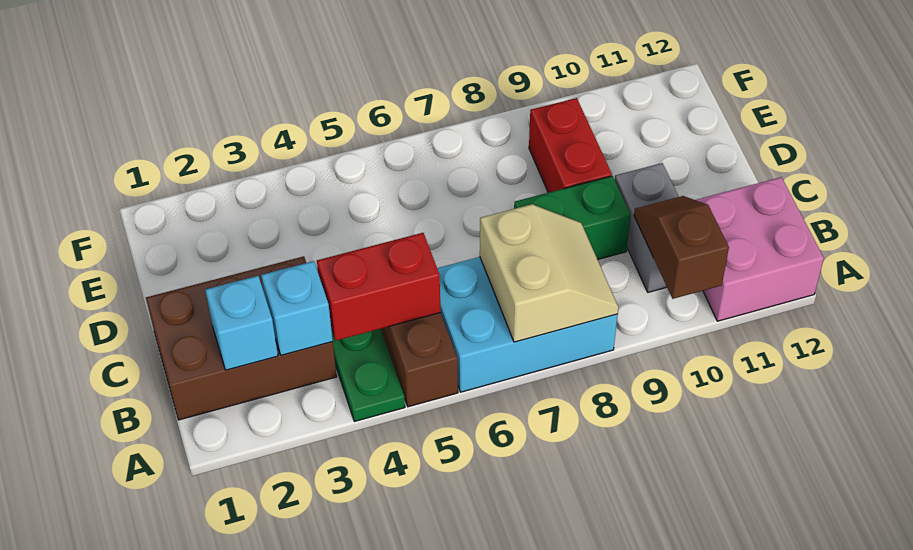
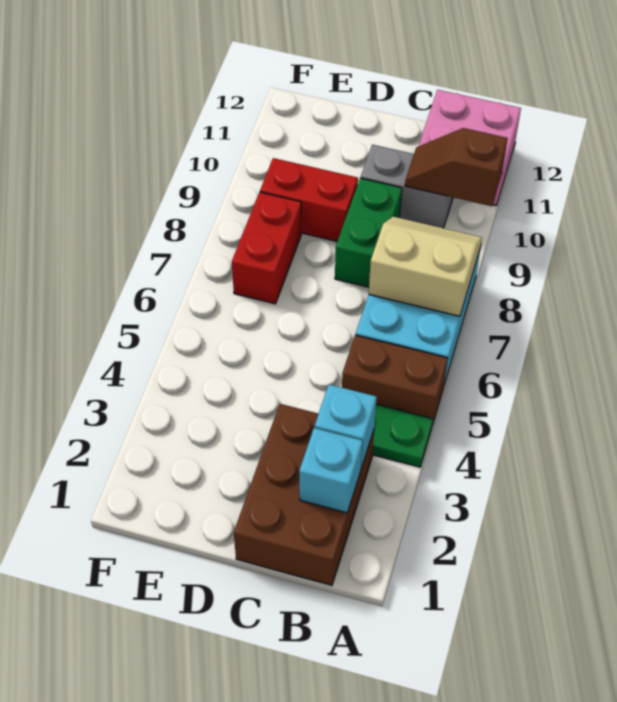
red brick B4:B5 level 2 -> red brick E7:E8 level 1

